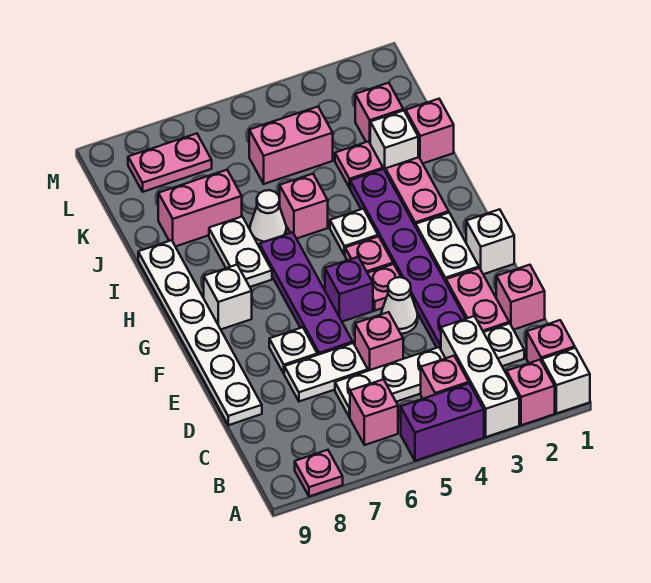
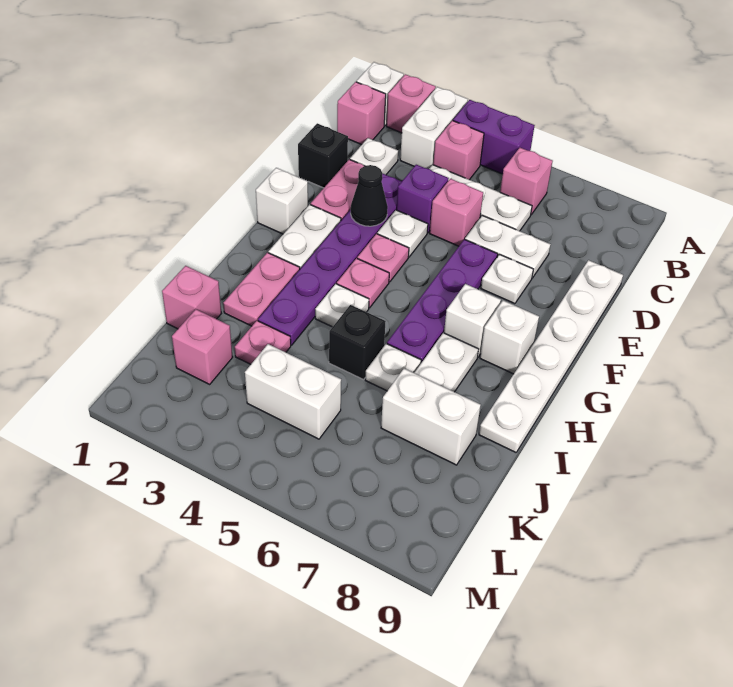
white brick A3:C3 level 1 -> white brick A3:B3 level 1
pink plate A8 level 1 -> none
pink brick D1 level 1 -> black brick D1 level 1
none -> black cone E3 level 2
white cone E4 level 1 -> white plate E4 level 1
purple brick F5 level 1 -> purple brick D4 level 1
pink brick I5 level 1 -> black brick I5 level 1
white cone I6 level 1 -> white plate I6 level 1
white brick J2 level 1 -> white brick G7 level 1
pink brick J7:J8 level 1 -> white brick J7:J8 level 1
pink brick K4:K5 level 1 -> white brick K4:K5 level 1
pink plate L7:L8 level 1 -> none

